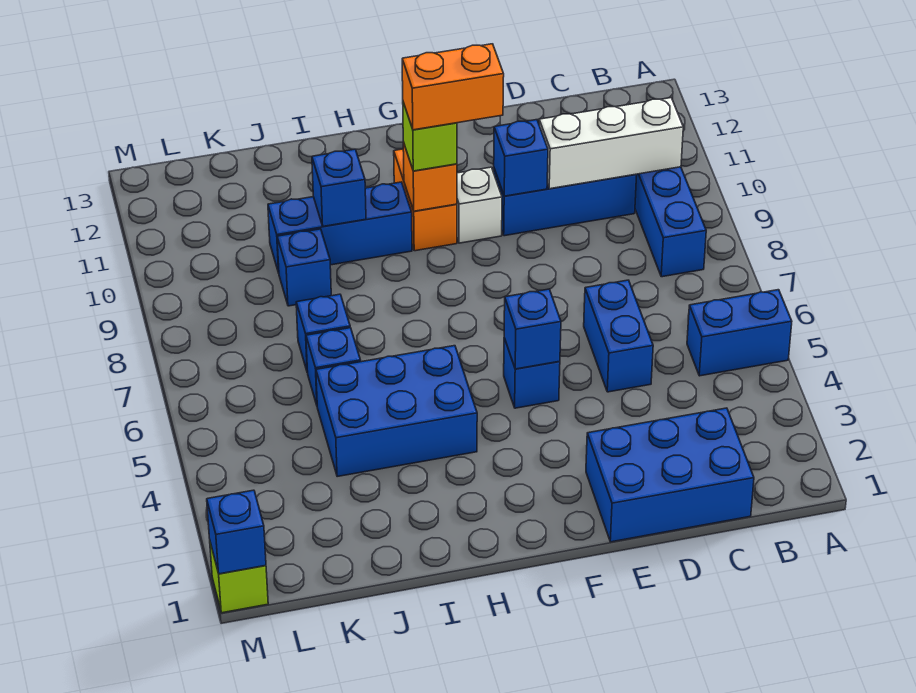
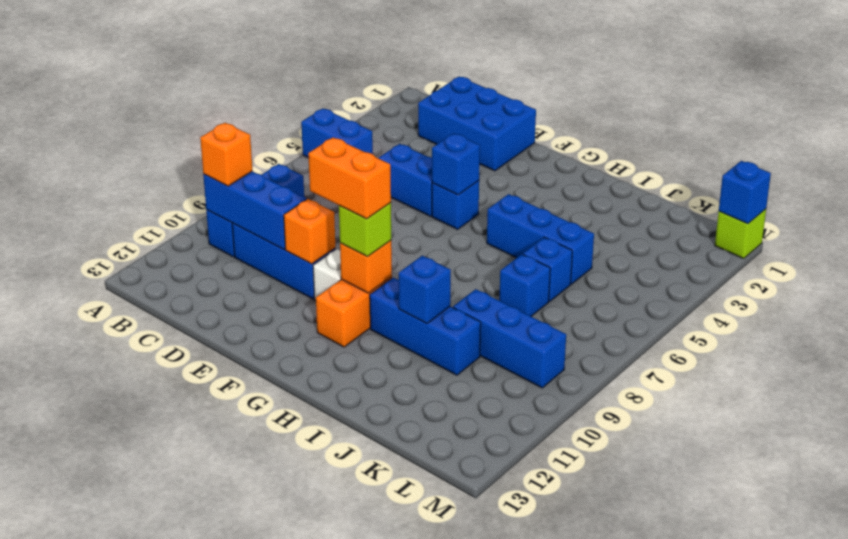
white brick B10:D10 level 2 -> blue brick B10:D10 level 2
none -> orange brick B10 level 3
blue brick D5:D6 level 1 -> blue brick D5:E5 level 1
blue brick E10 level 2 -> orange brick E10 level 2
blue brick H4:J5 level 1 -> blue brick H5:J5 level 1
blue brick J9 level 1 -> blue brick J9:L9 level 1

